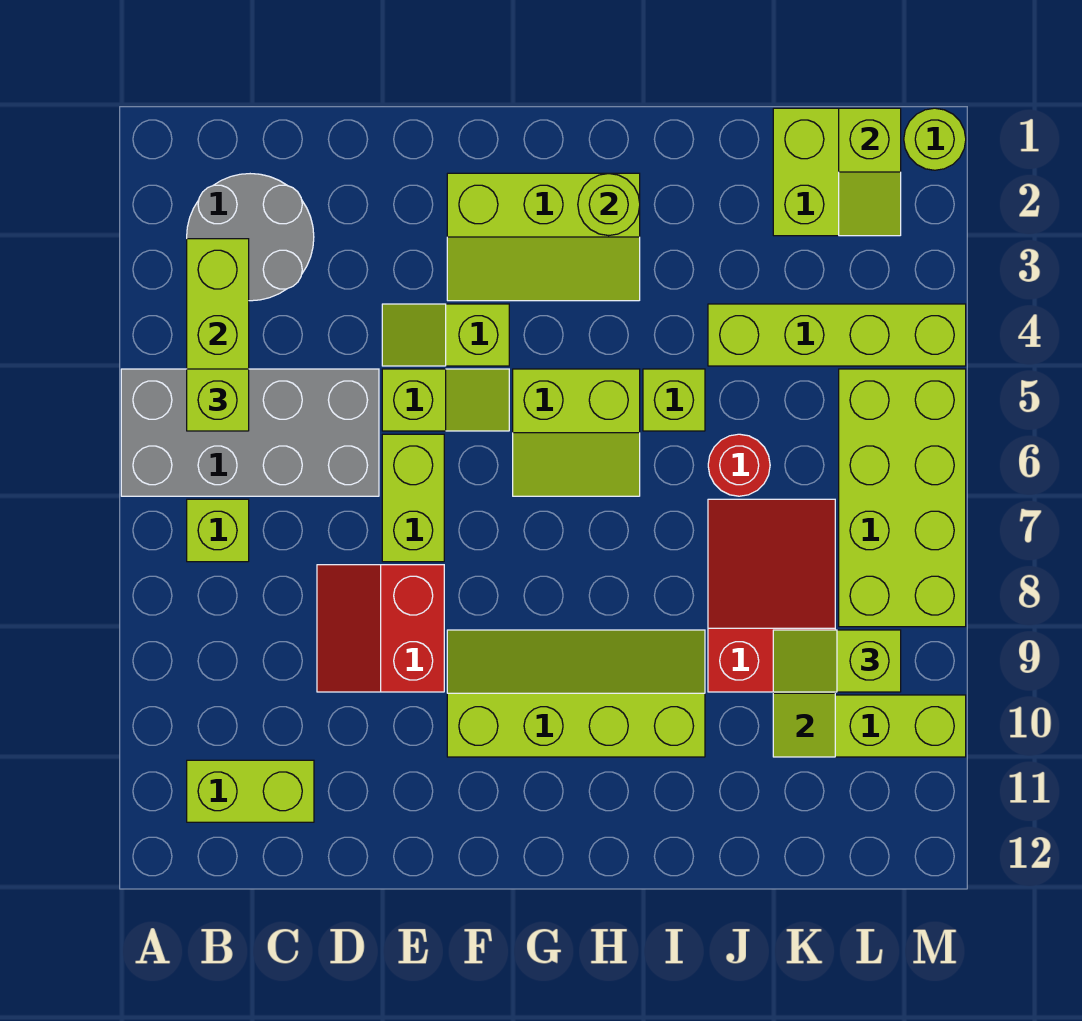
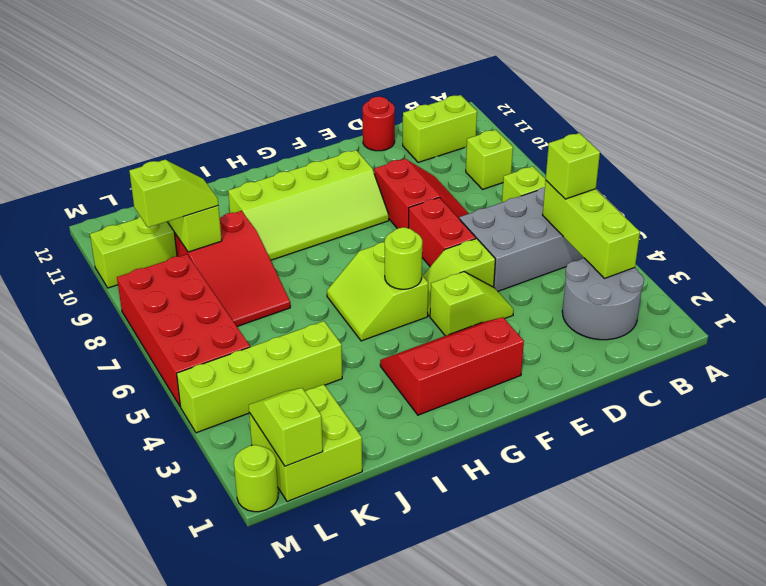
lime brick E6:E7 level 1 -> red brick E6:E7 level 1
lime slope F2:H3 level 1 top 2 -> red slope F2:H3 level 1 top 2
lime slope G5:H6 level 1 top 5 -> lime slope G5:H6 level 1 top G
lime round brick H2 level 2 -> lime round brick G5 level 2
lime brick I5 level 1 -> lime brick B9 level 1
red round brick J6 level 1 -> red round brick D12 level 1
lime brick L5:M8 level 1 -> red brick L5:M8 level 1

